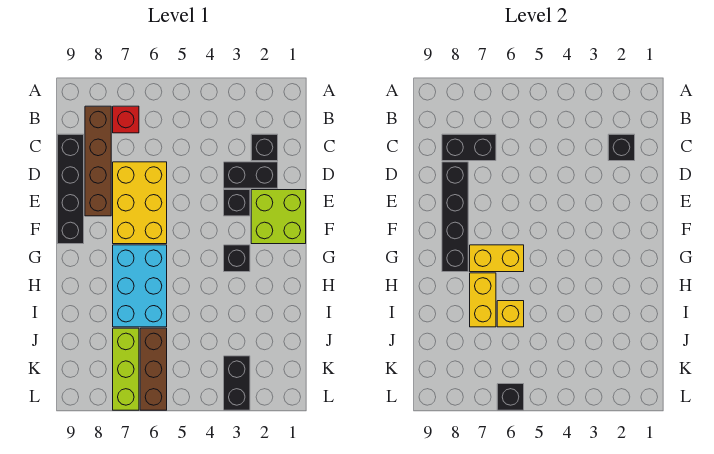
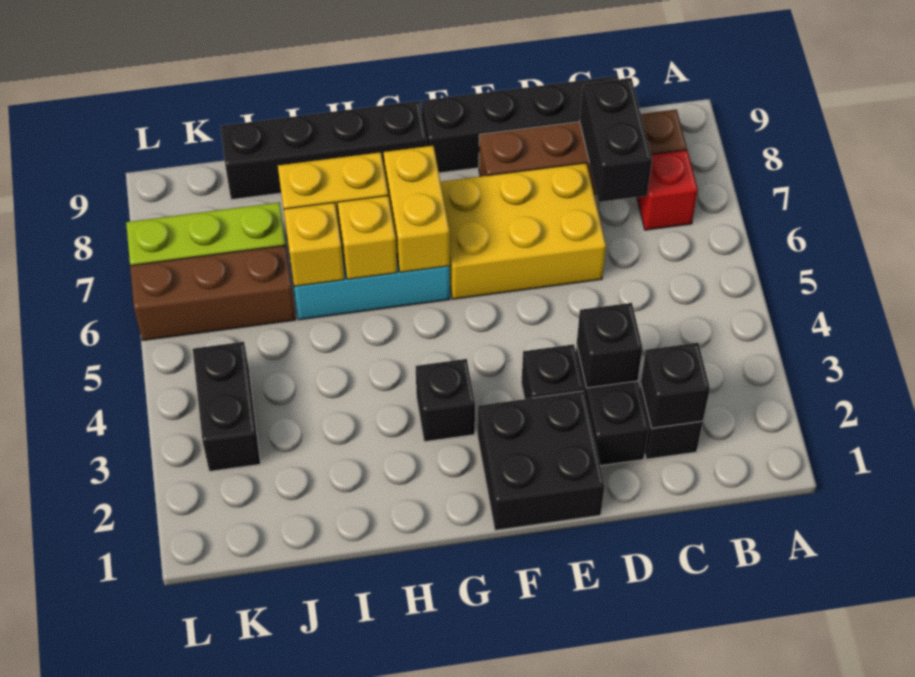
black brick D8:G8 level 2 -> black brick G9:J9 level 1
lime brick E1:F2 level 1 -> black brick E1:F2 level 1
none -> yellow brick H6 level 2
black brick K3:L3 level 1 -> black brick K3:K4 level 1
black brick L6 level 2 -> black brick D3 level 2

